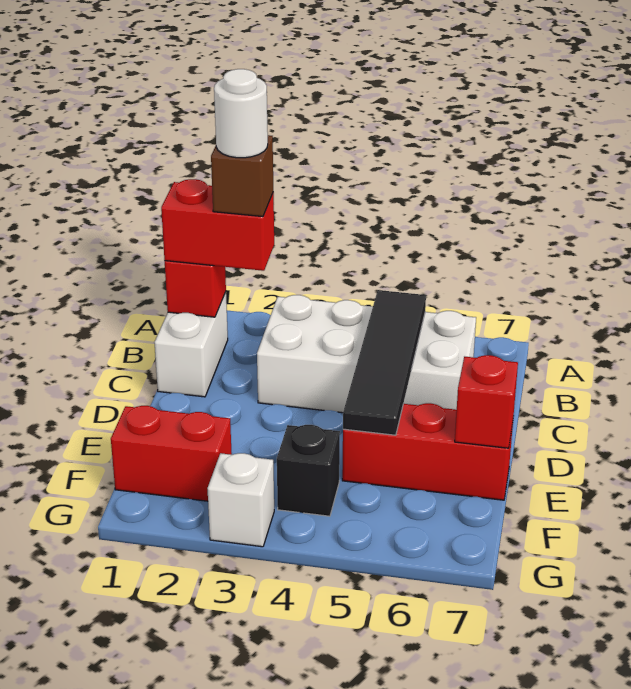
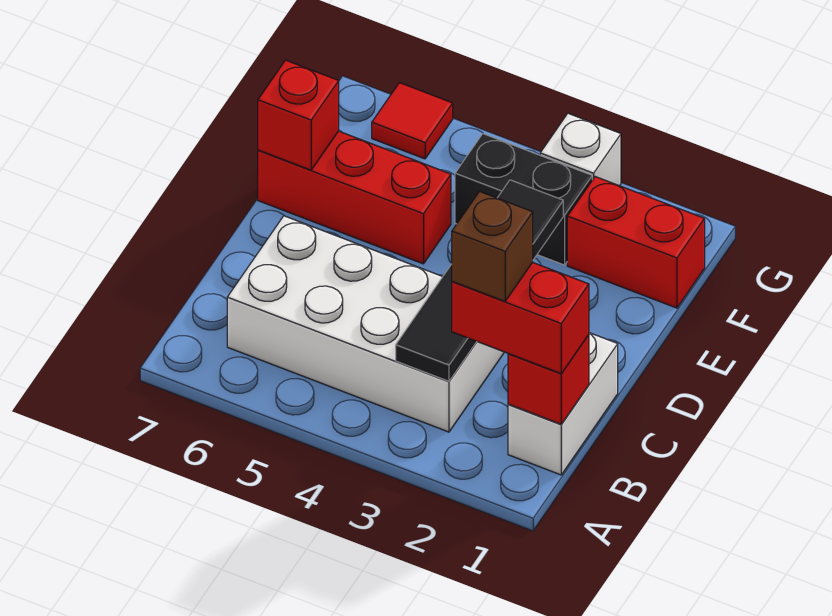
white round brick B2 level 5 -> none
black tile B5:E5 level 2 -> black tile B3:E3 level 2
black brick F4 level 1 -> black brick F3:F4 level 1
none -> red tile G6 level 1

